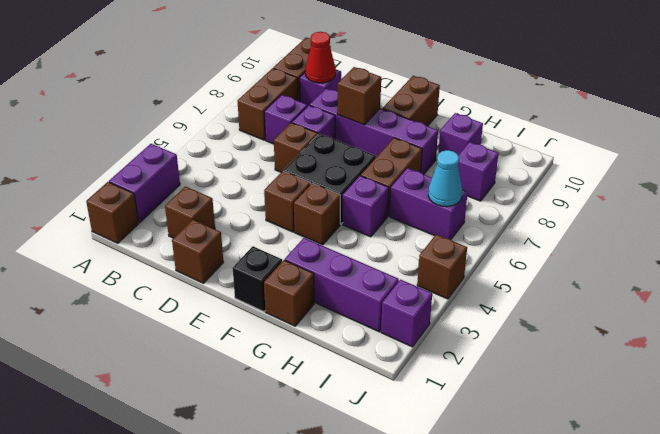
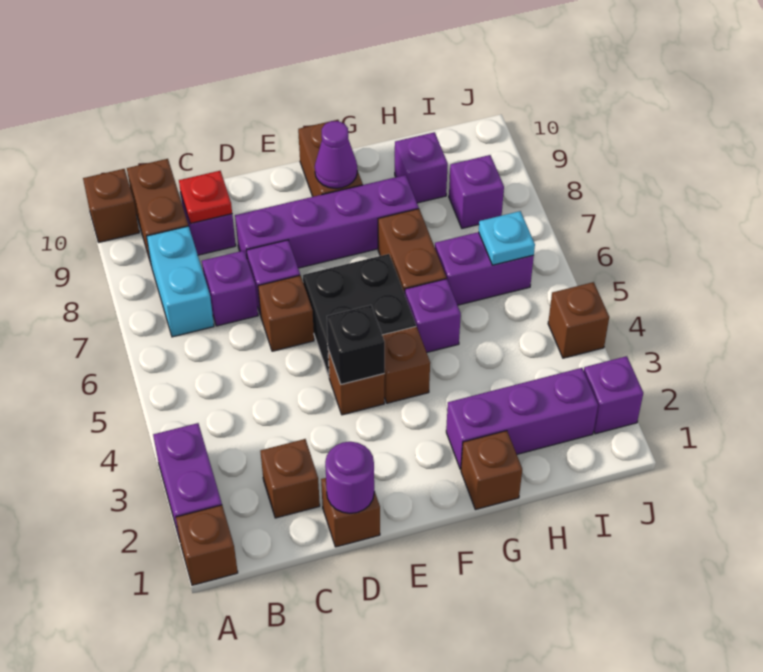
brown brick B7:B8 level 1 -> cyan brick B7:B8 level 1
red cone C9 level 2 -> red plate C9 level 2
none -> purple round brick D1 level 2
brown brick E8 level 2 -> brown brick A10 level 1
black brick F1 level 1 -> black brick E4 level 2
none -> purple cone F9 level 2
cyan cone I6 level 2 -> cyan plate I6 level 2

